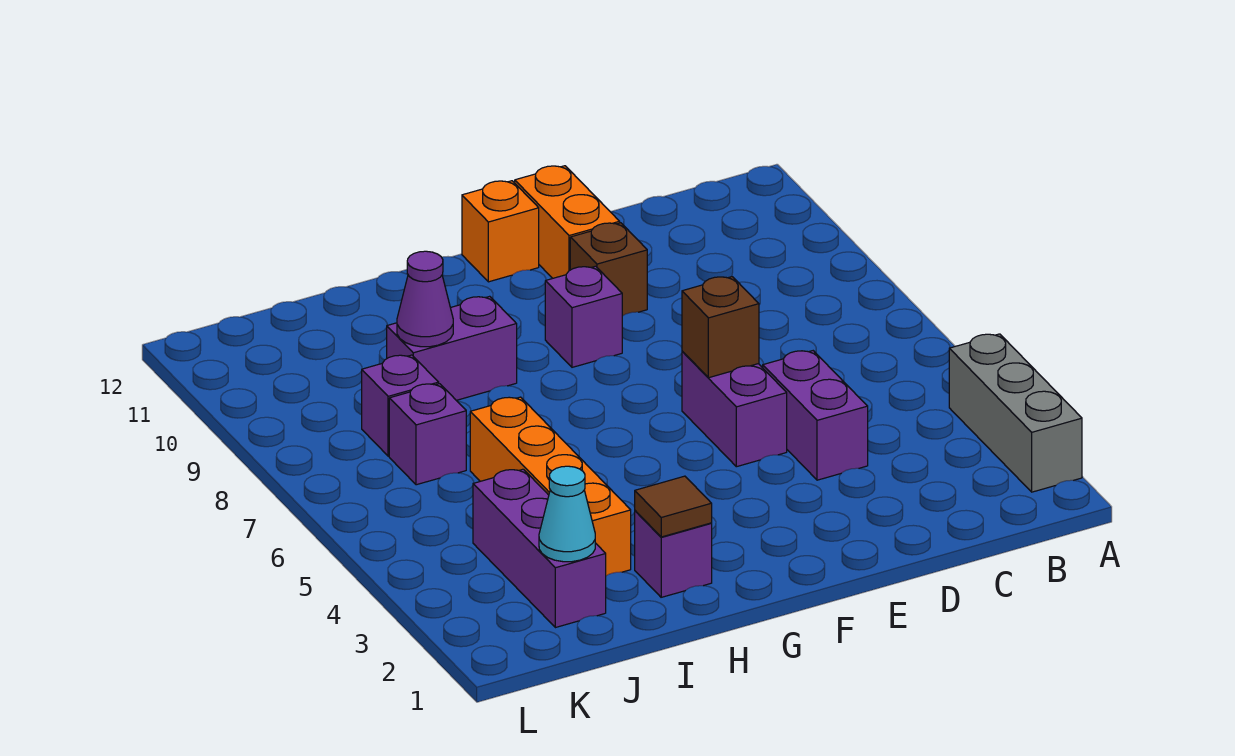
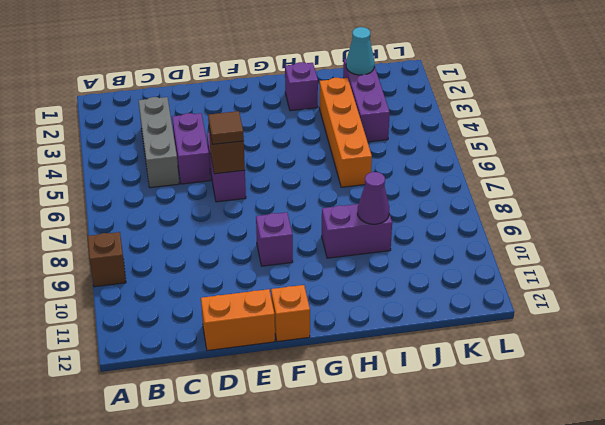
grey brick A2:A4 level 1 -> grey brick C3:C5 level 1
brown brick E10 level 1 -> brown brick A9 level 1
orange brick E11:E12 level 1 -> orange brick D12:E12 level 1
brown tile H2 level 2 -> brown tile E6 level 3
purple brick J7 level 1 -> none
purple brick J8 level 1 -> none

